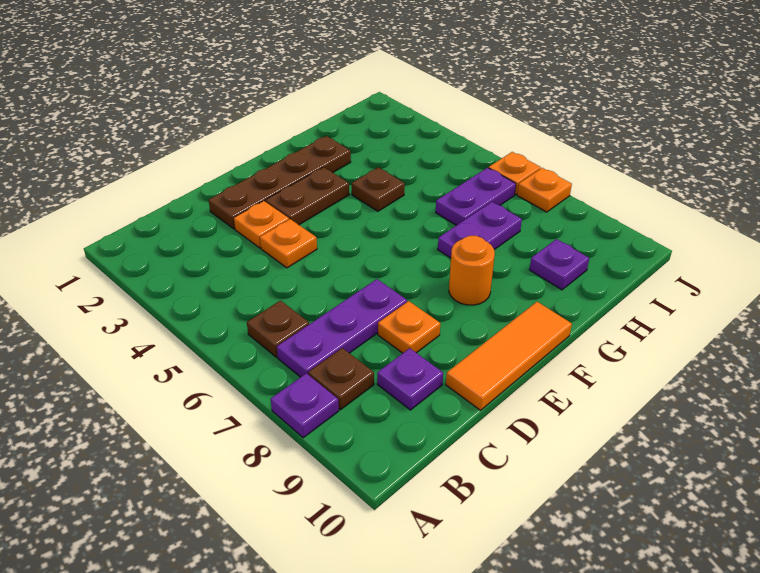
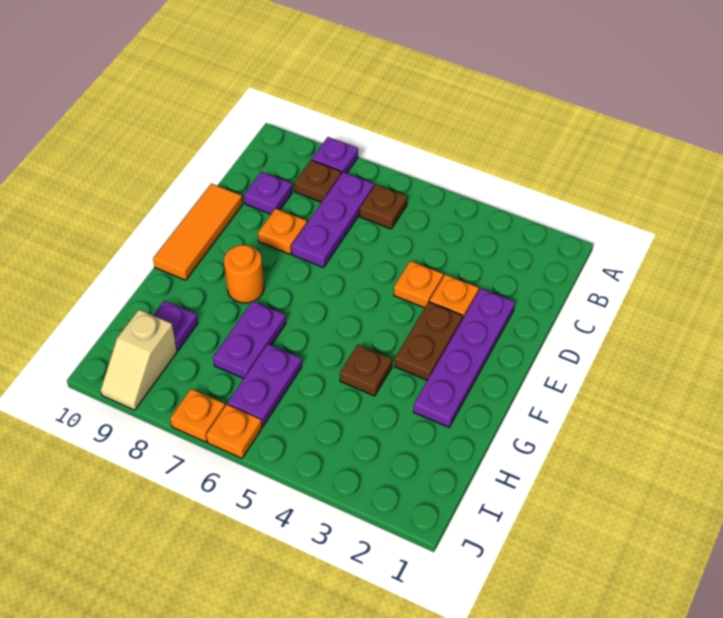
brown plate D2:G2 level 1 -> purple plate D2:G2 level 1
none -> tan slope I9:J9 level 1 top I

